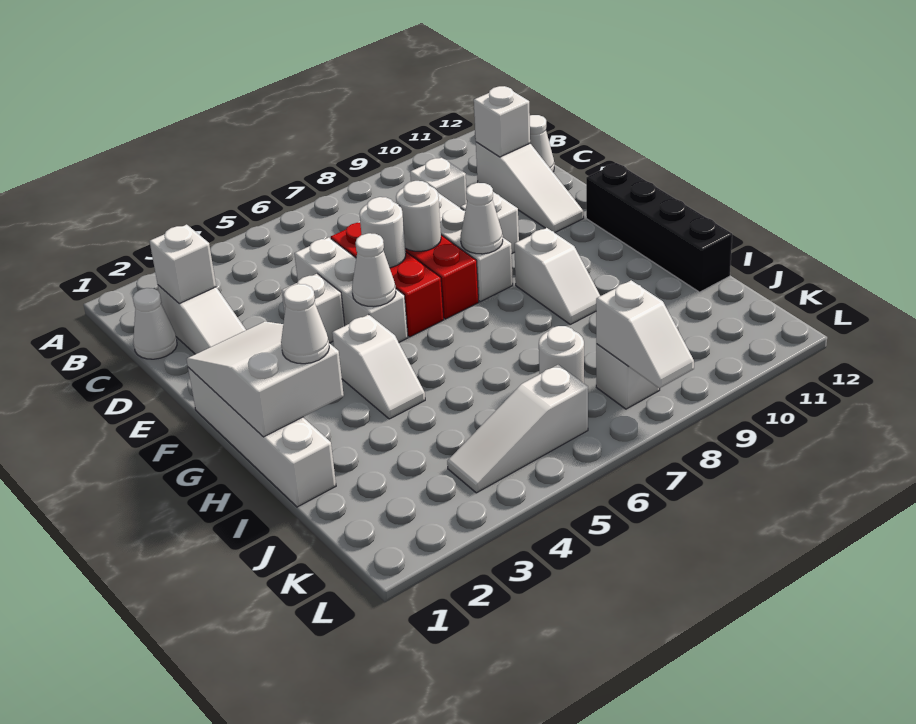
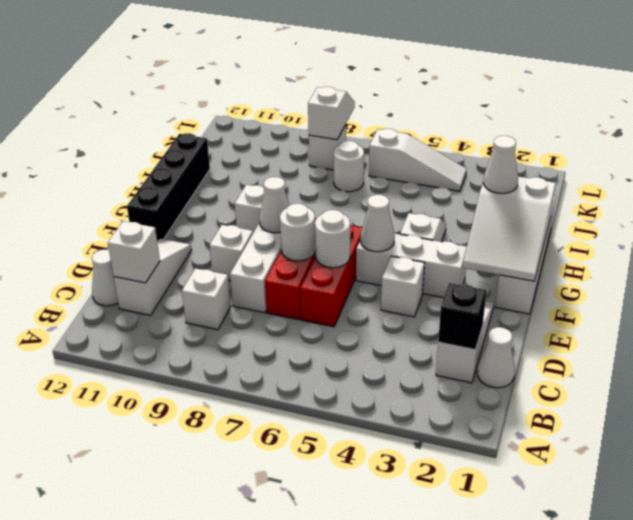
white brick C2 level 2 -> black brick C2 level 2
white brick D5:F5 level 1 -> white brick F3:F5 level 1

